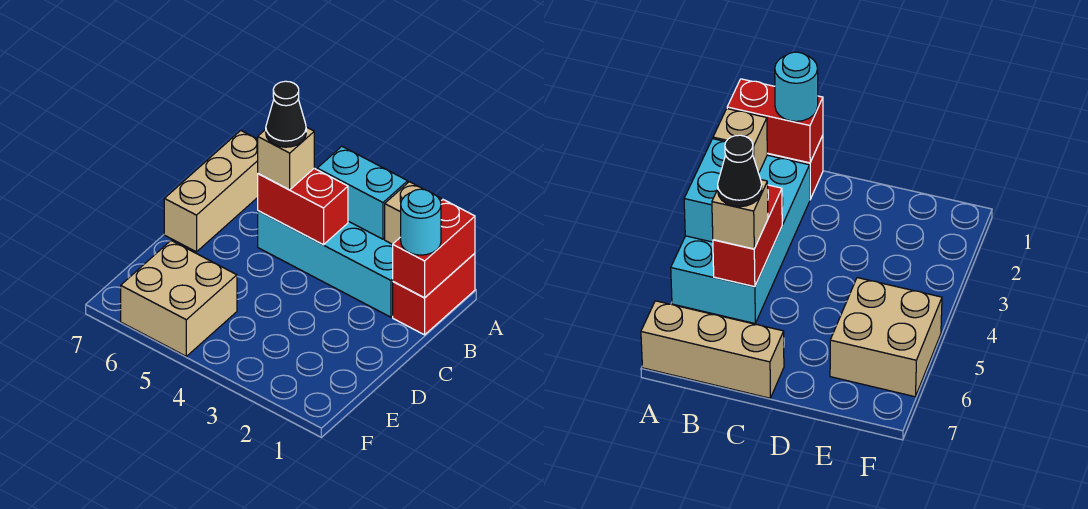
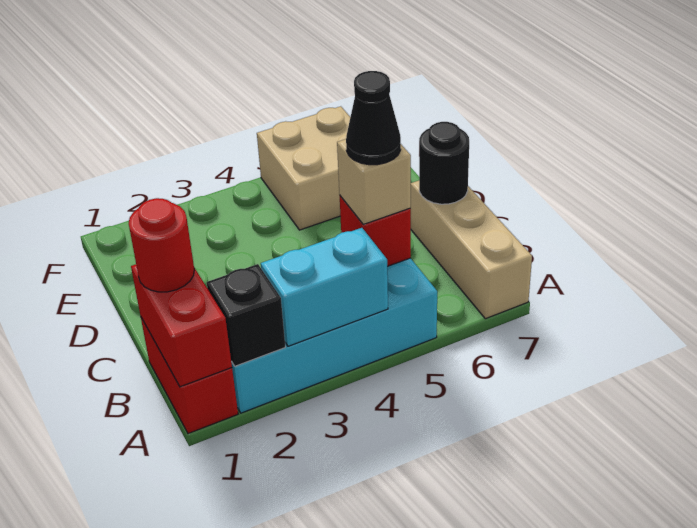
tan brick A2 level 2 -> black brick A2 level 2
cyan round brick B1 level 3 -> red round brick B1 level 3
red brick B4:B5 level 2 -> red brick B5 level 2
none -> black round brick C7 level 2

